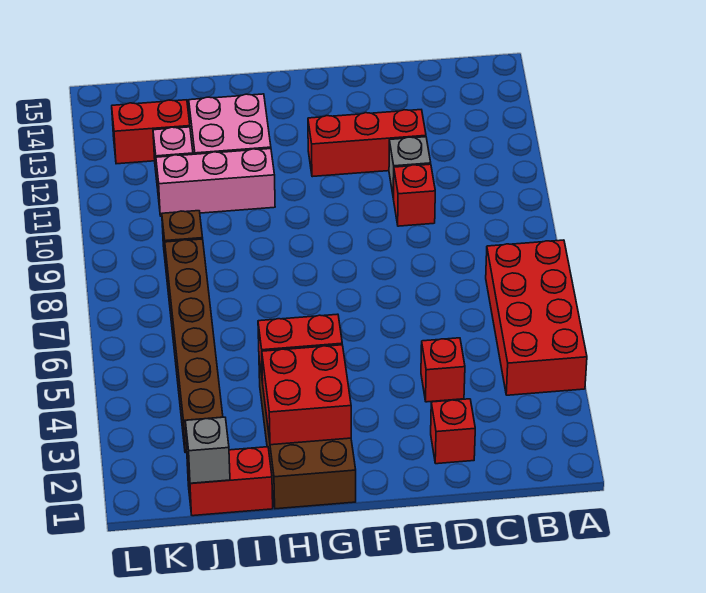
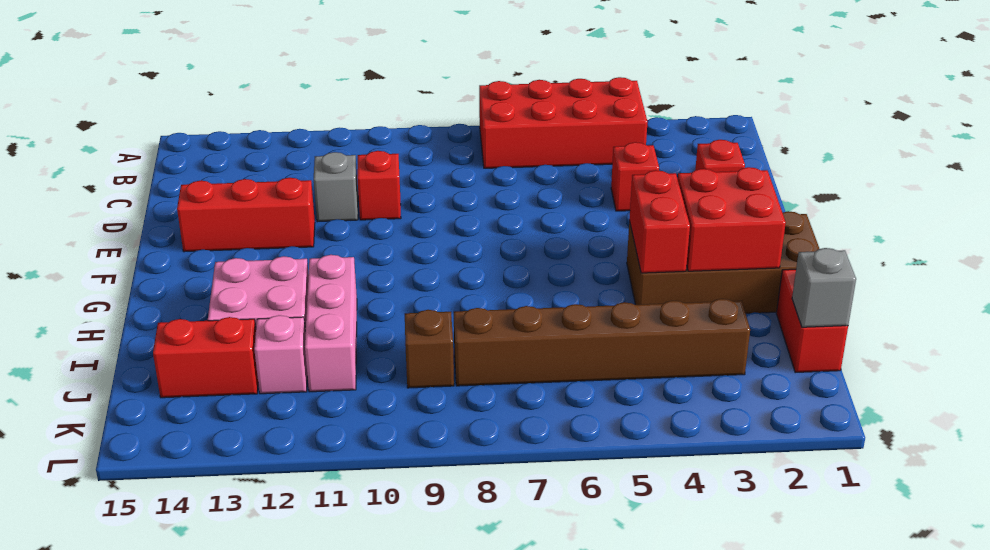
red brick D12:F12 level 1 -> red brick E12:E14 level 1
red brick J13:K13 level 1 -> red brick J13:J14 level 1

